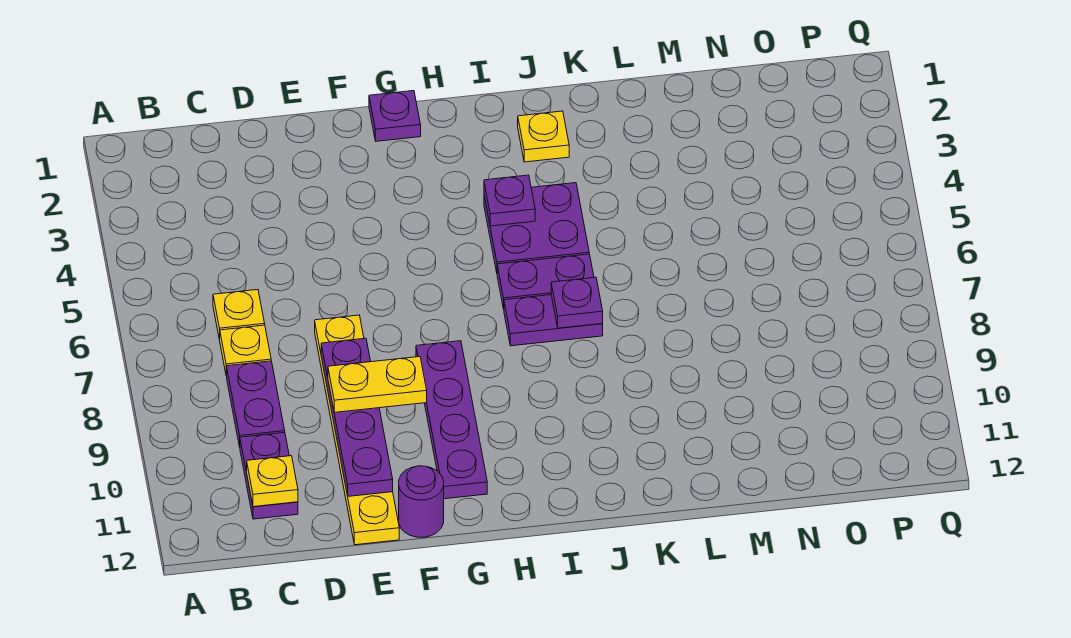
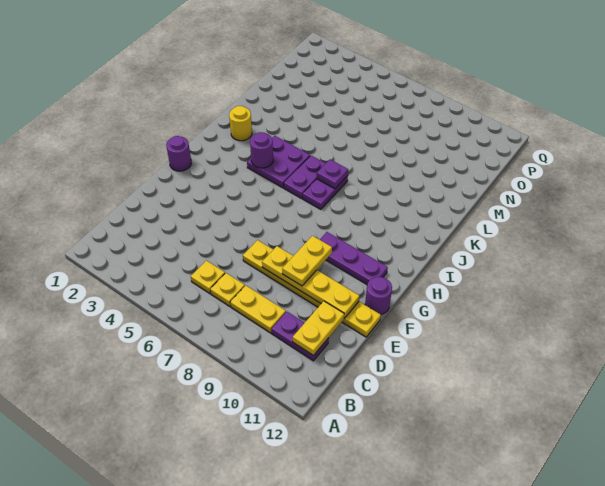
purple plate C8:C9 level 1 -> yellow plate C8:C9 level 1
yellow plate C11 level 2 -> yellow plate C11:D11 level 2
purple plate E8:E11 level 2 -> yellow plate E8:E11 level 2
purple plate G1 level 1 -> purple round brick G1 level 1
purple plate G8:G11 level 1 -> purple plate G9:G11 level 1
purple plate I4 level 2 -> purple round brick I4 level 2
yellow plate J2 level 1 -> yellow round brick J2 level 1

